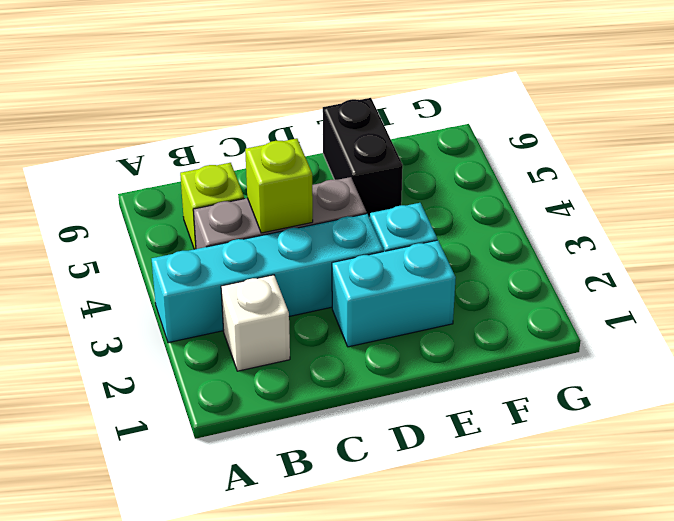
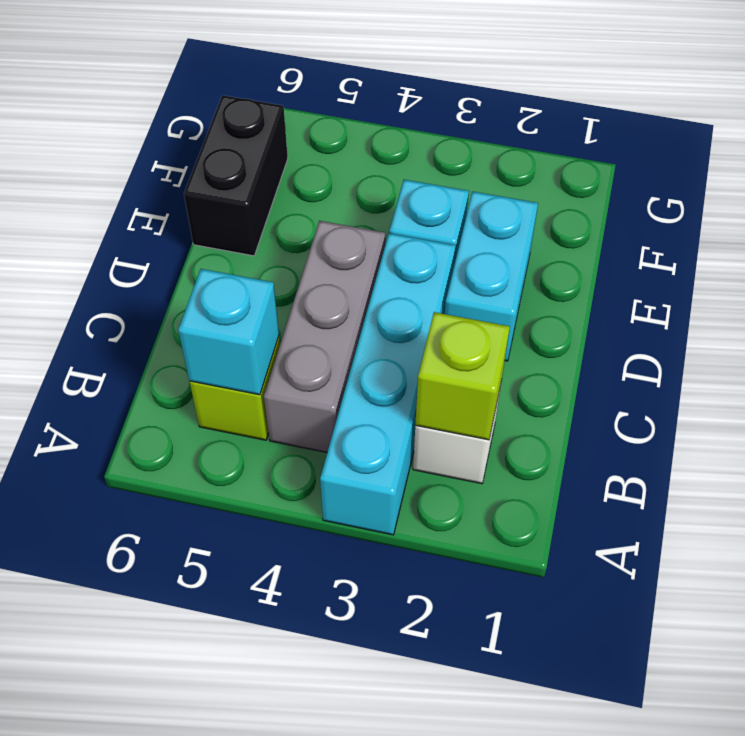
none -> cyan brick B5 level 2
lime brick C4 level 2 -> lime brick B2 level 2
black brick E5:E6 level 1 -> black brick E6:F6 level 1

